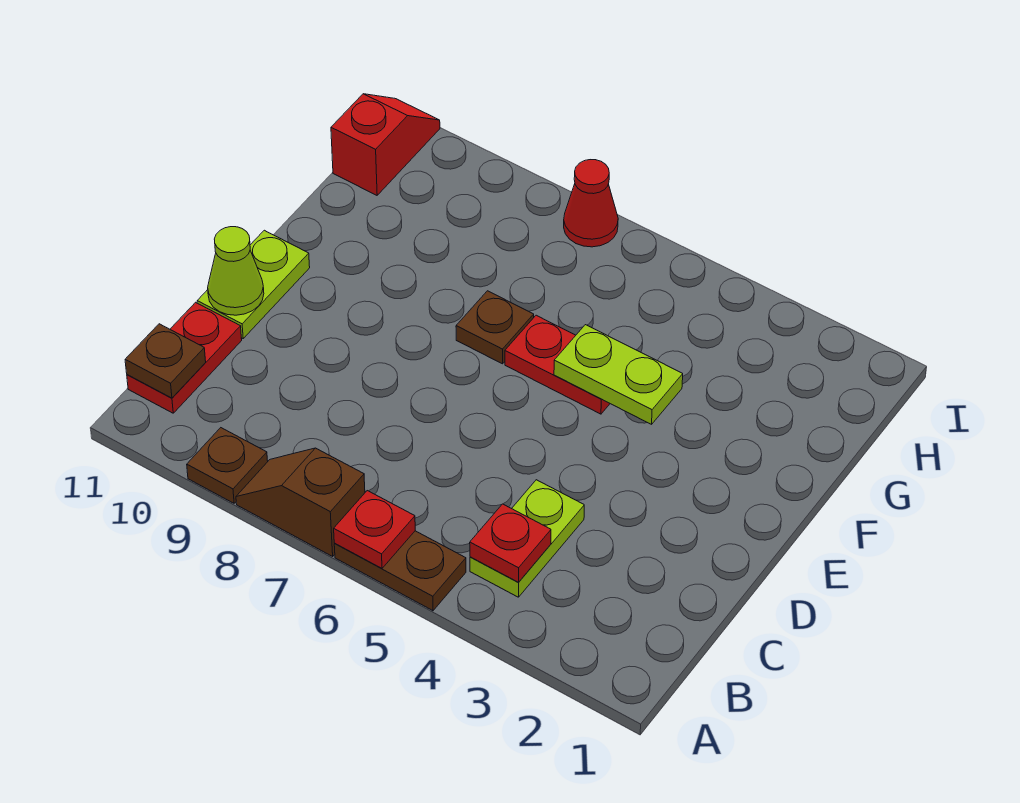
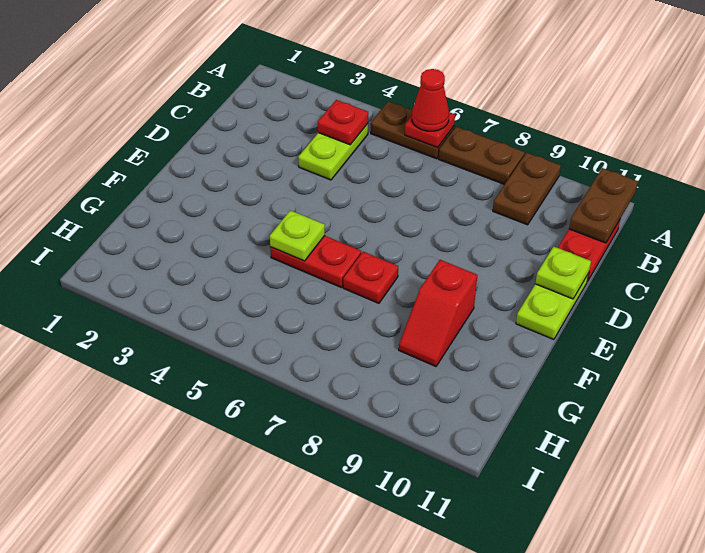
brown slope A7:A8 level 1 top 7 -> brown plate A7:A8 level 1
brown plate A9 level 1 -> brown plate A9:B9 level 1
brown plate B11 level 2 -> brown plate A11:B11 level 2
lime cone D11 level 2 -> lime plate D11 level 2
lime plate F4:F5 level 2 -> lime plate F5 level 2
brown plate F7 level 1 -> red plate F7 level 1
red slope H11:I11 level 1 top H -> red slope F9:G9 level 1 top F
red cone I7 level 1 -> red cone A6 level 3

